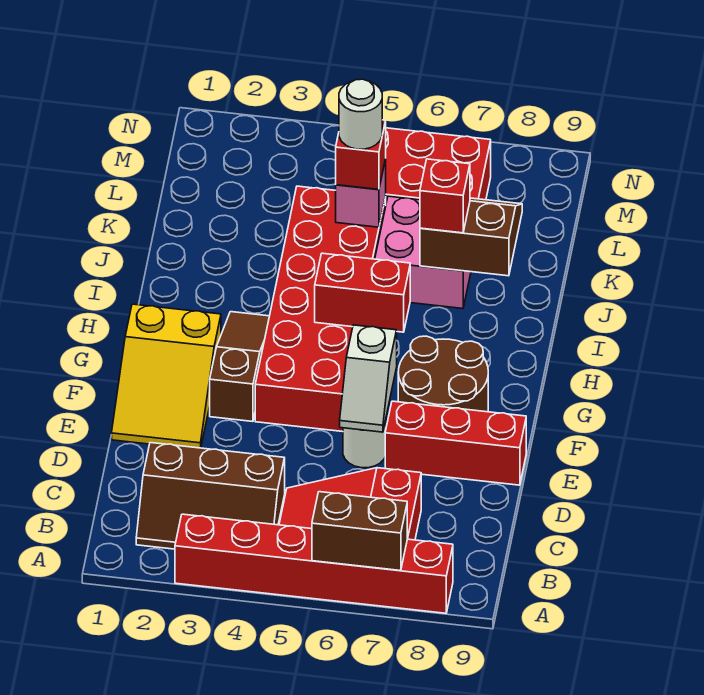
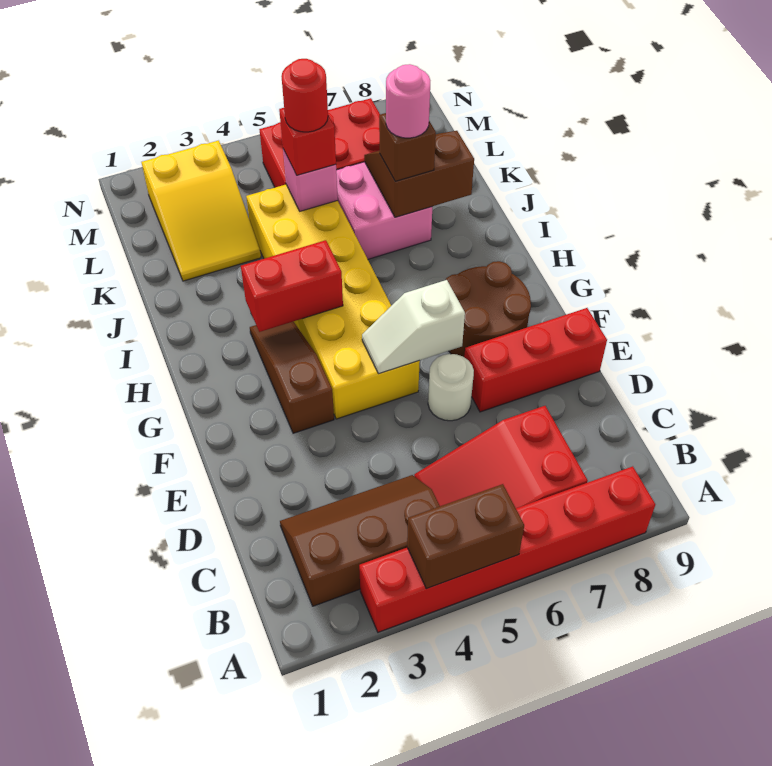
brown brick A6:A7 level 2 -> brown brick A4:A5 level 2
brown slope B2:C4 level 1 top C -> brown slope B2:C4 level 1 top B
yellow slope E1:G2 level 1 top G -> yellow slope K2:M3 level 1 top M
white slope E6:F6 level 2 top F -> white slope F5:F6 level 2 top 6
red brick F4:K5 level 1 -> yellow brick F4:K5 level 1
red brick H5:H6 level 2 -> red brick H3:H4 level 2
red brick J7 level 3 -> brown brick J7 level 3
none -> pink round brick J7 level 4
white round brick K5 level 4 -> red round brick K5 level 4

